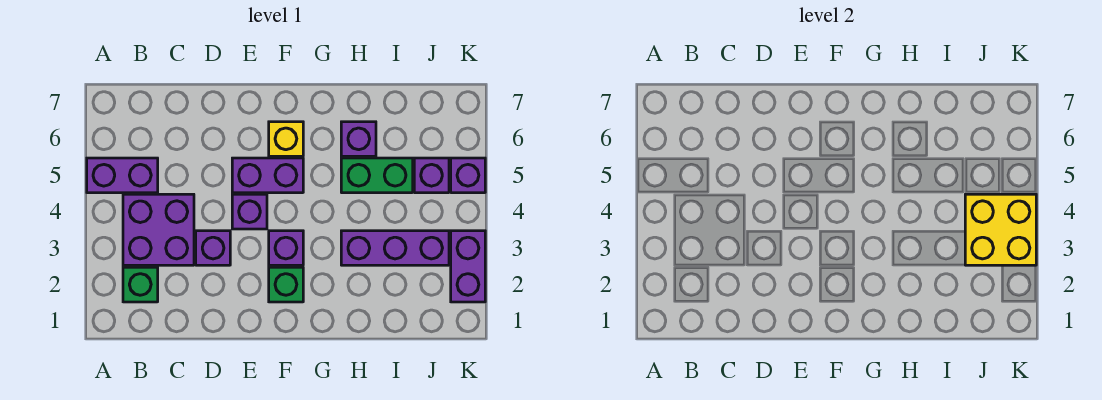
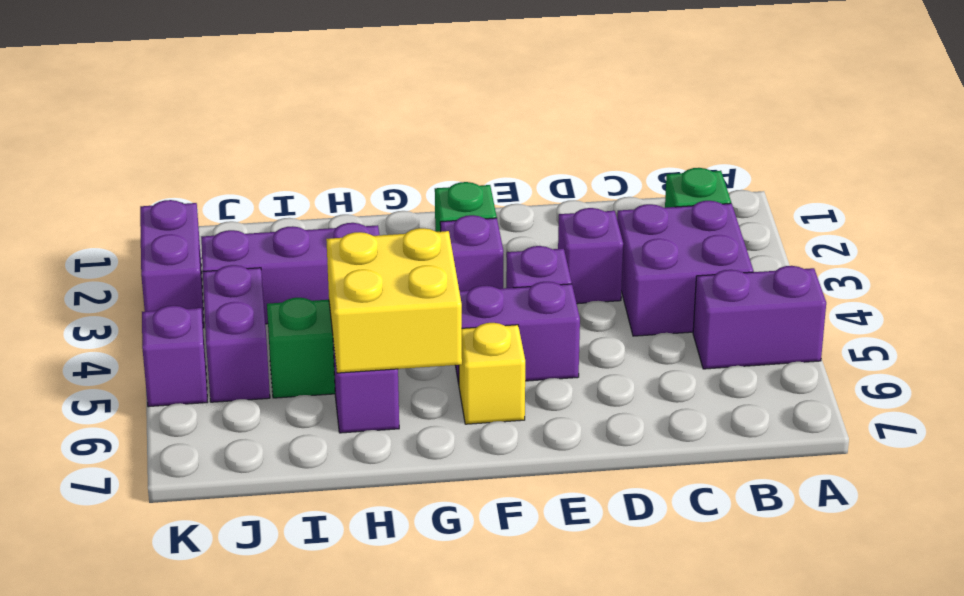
yellow brick J3:K4 level 2 -> yellow brick G5:H6 level 2
purple brick J5 level 1 -> purple brick J4:J5 level 1

